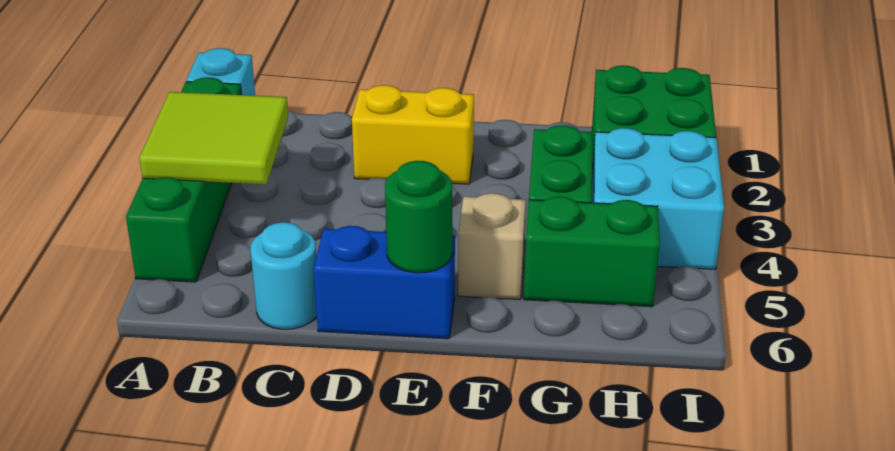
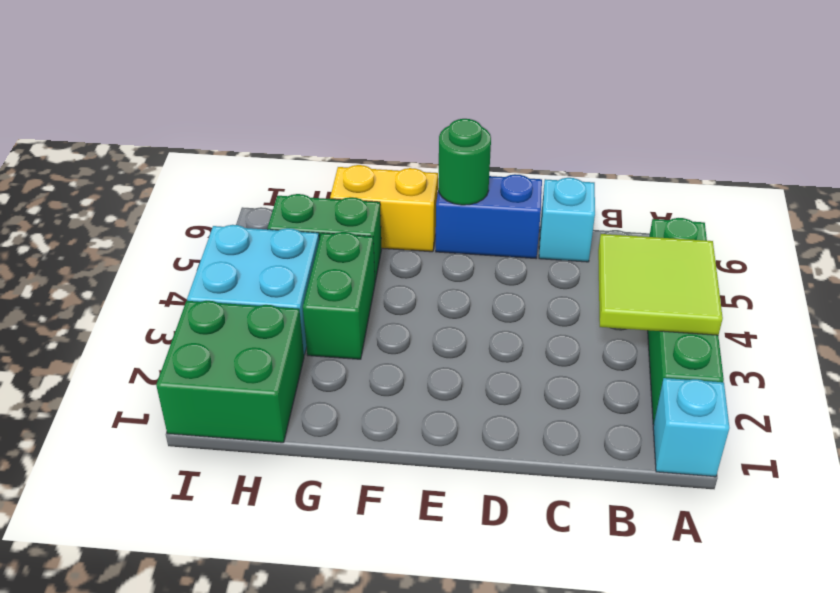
cyan round brick C6 level 1 -> cyan brick C6 level 1
yellow brick D2:E2 level 1 -> yellow brick F6:G6 level 1
tan brick F5 level 1 -> none

